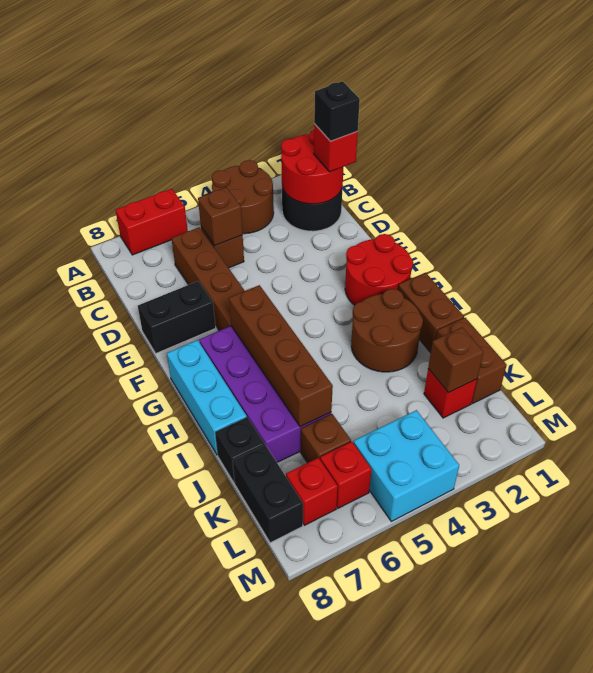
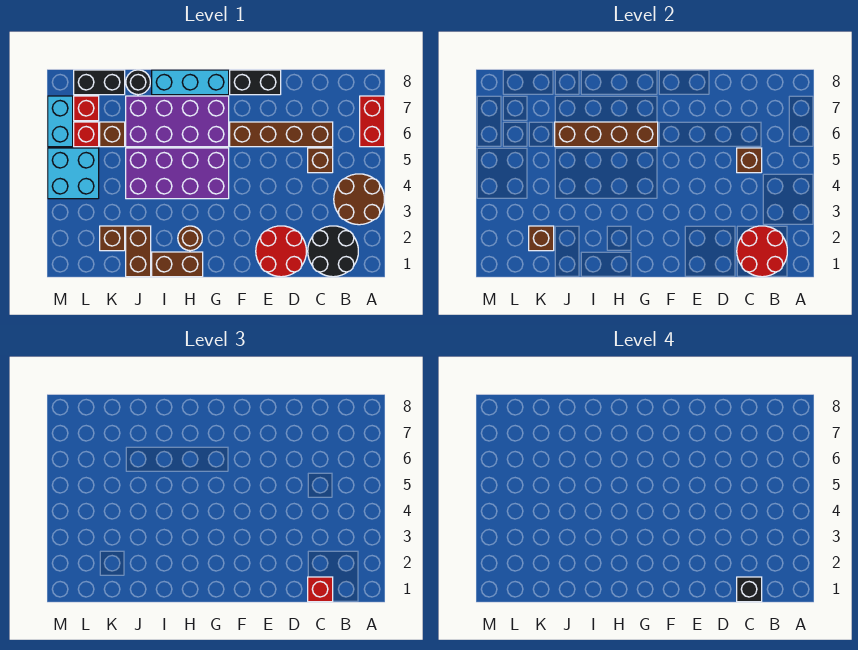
black brick E7:E8 level 1 -> black brick E8:F8 level 1
red round brick F1:G2 level 1 -> red round brick D1:E2 level 1
none -> purple brick G4:J5 level 1
brown round brick H2:I3 level 1 -> brown round brick H2 level 1
brown brick J1:K1 level 1 -> brown brick J1:J2 level 1
black brick J8 level 1 -> black round brick J8 level 1
red brick K2 level 1 -> brown brick K2 level 1
none -> cyan brick M6:M7 level 1

